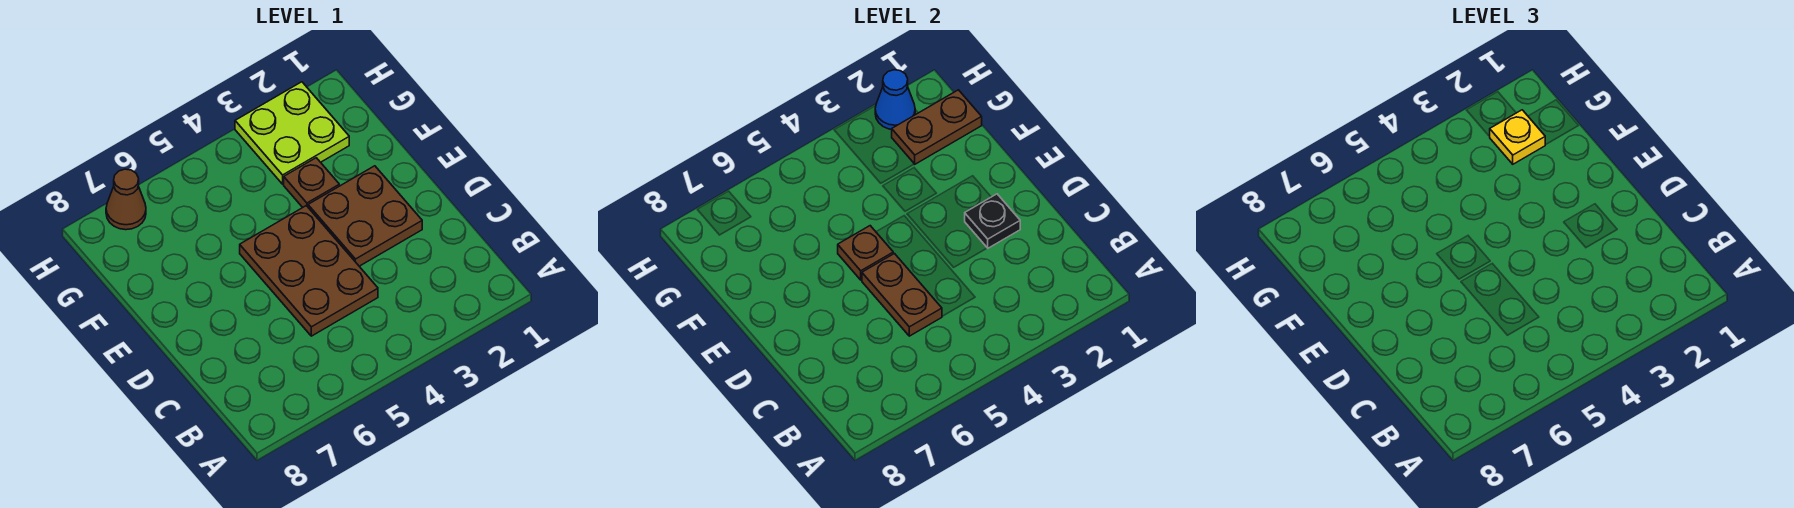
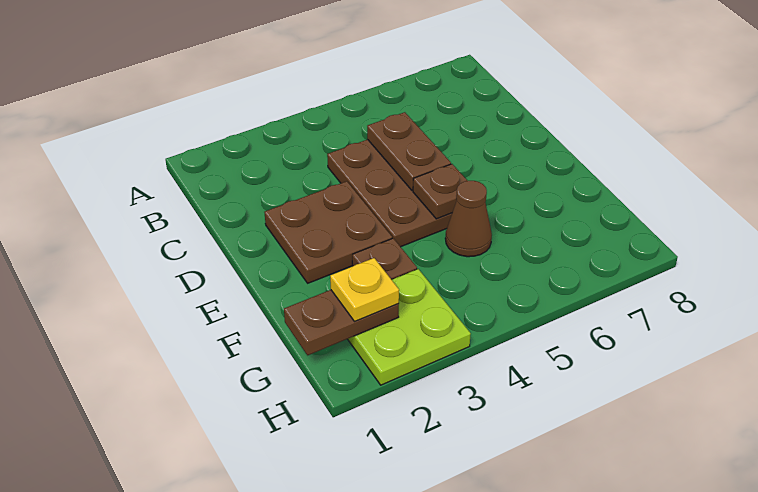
black plate D2 level 2 -> none
blue cone H2 level 2 -> none
brown cone H7 level 1 -> brown cone F5 level 1

